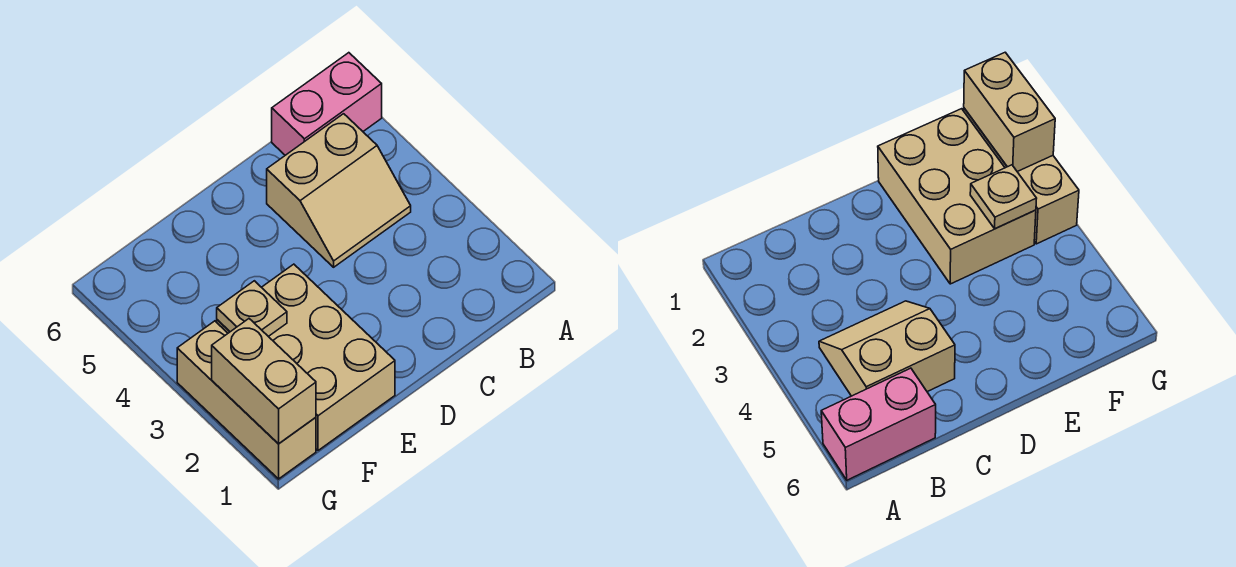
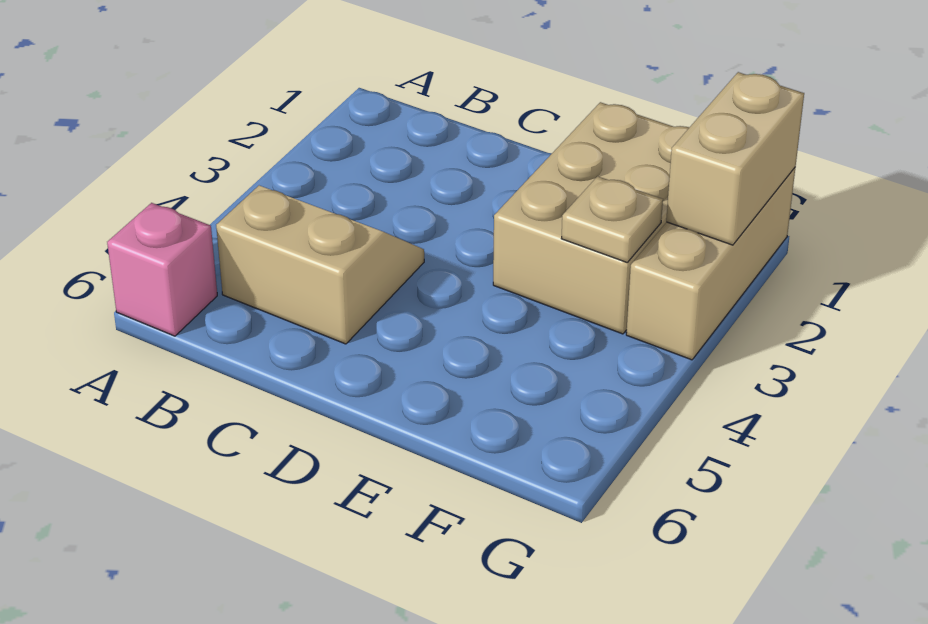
pink brick A6:B6 level 1 -> pink brick A6 level 1

